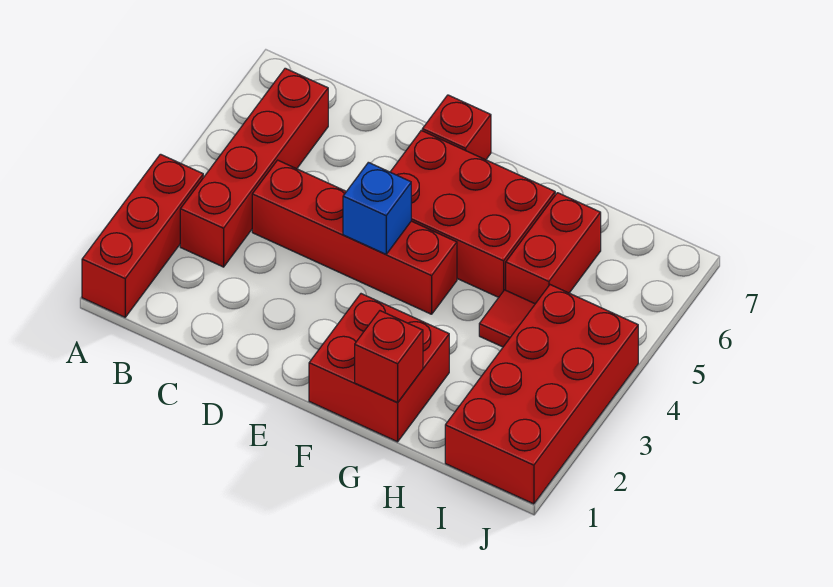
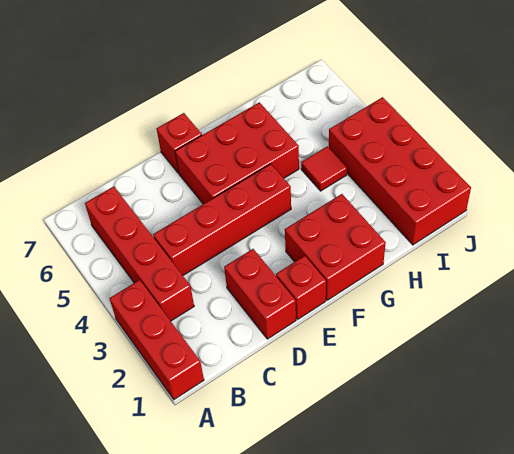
blue brick E4 level 2 -> none
red brick G1 level 2 -> red brick E1 level 1
red brick H5:H6 level 1 -> red brick D1:D2 level 1

